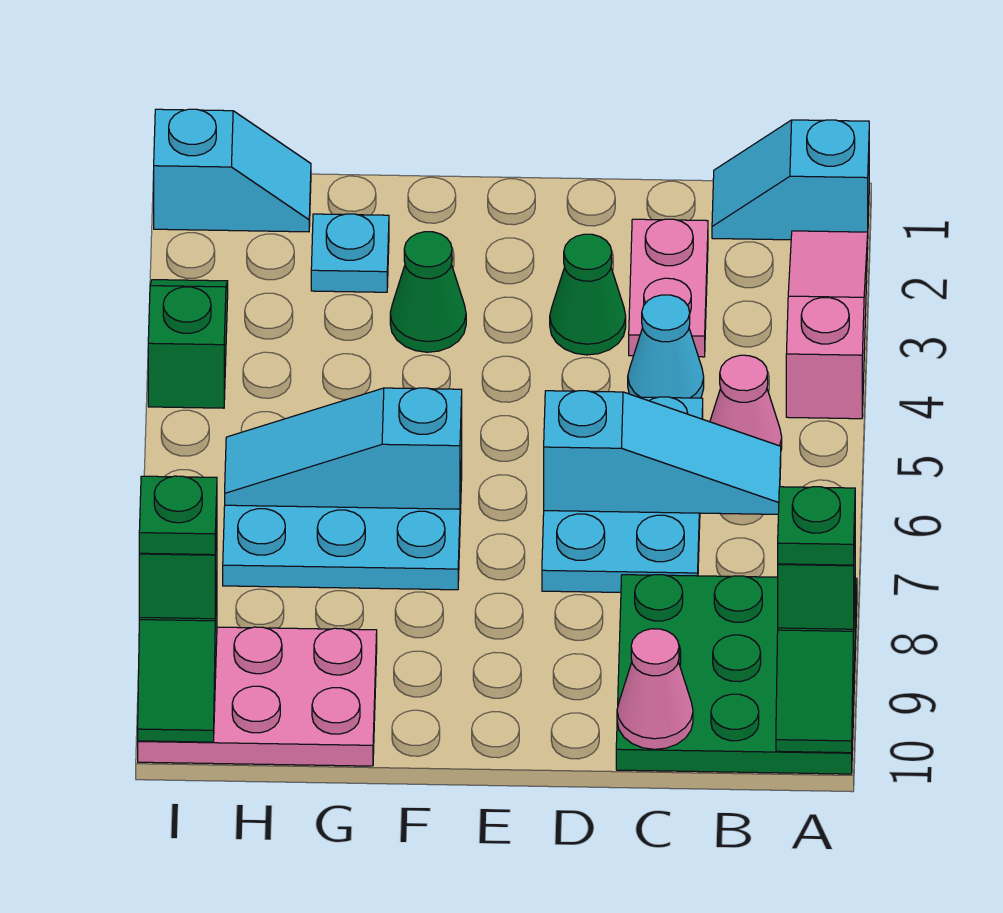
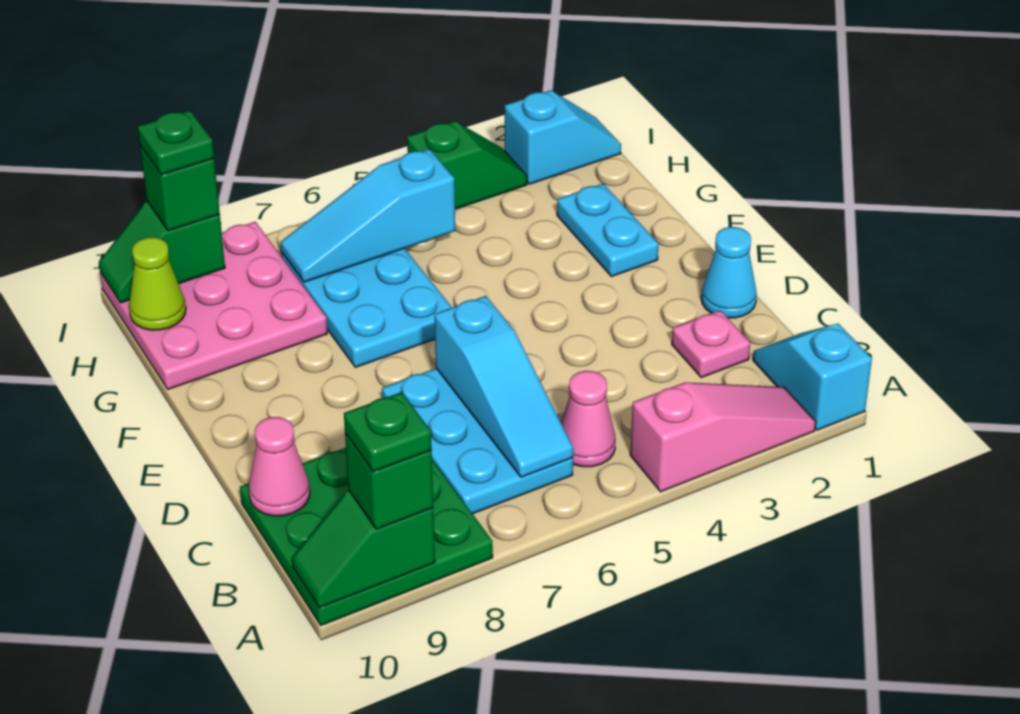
pink plate C2:C3 level 1 -> pink plate C2 level 1
cyan cone C4 level 1 -> cyan cone D1 level 1
cyan plate C5:D7 level 1 -> cyan plate B6:D7 level 1
green cone D3 level 1 -> none
green cone F3 level 1 -> none
cyan slope F6:H6 level 2 top F -> cyan slope H5:H7 level 2 top 5
cyan plate G2 level 1 -> cyan plate F2:G2 level 1
pink plate G9:I10 level 1 -> pink plate G8:I10 level 1
cyan slope H1:I1 level 1 top I -> cyan slope I1:I2 level 1 top 2
none -> lime cone H10 level 2

